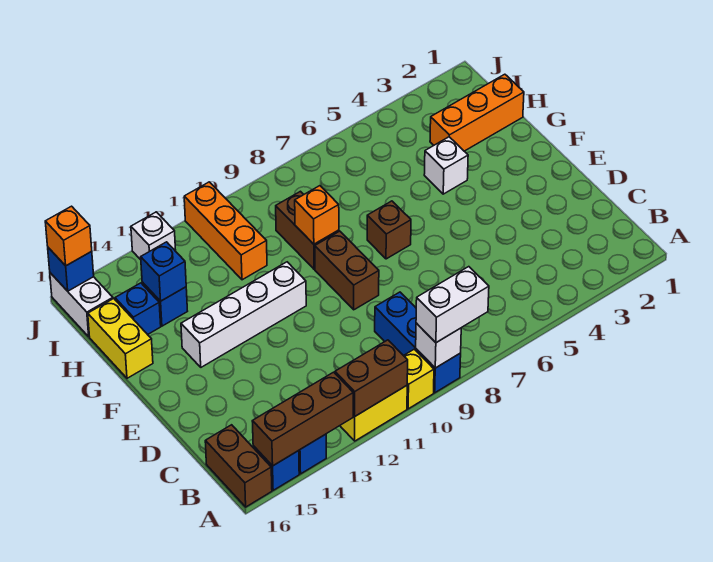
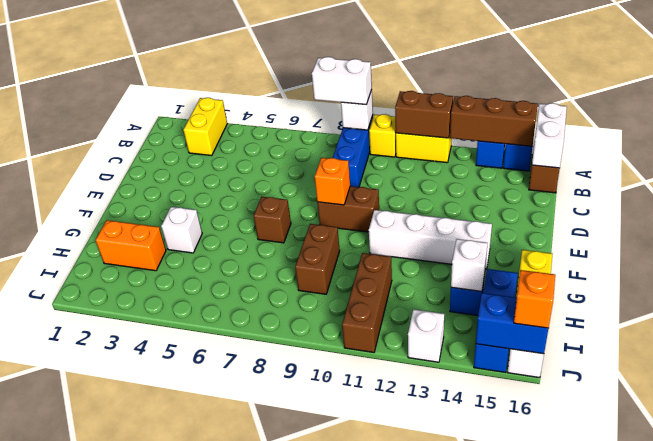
none -> yellow brick A3:B3 level 1
none -> white brick A16:B16 level 2
brown brick E9:F9 level 1 -> brown brick E9:E10 level 1
orange brick G9 level 2 -> orange brick E9 level 2
orange brick H1:H3 level 1 -> orange brick H2:H3 level 1
orange brick H11:J11 level 1 -> brown brick H11:J11 level 1
blue brick H14 level 2 -> white brick H14 level 2
blue brick H15 level 1 -> blue brick H15:J15 level 1
blue brick J16 level 2 -> blue brick J15:J16 level 2

